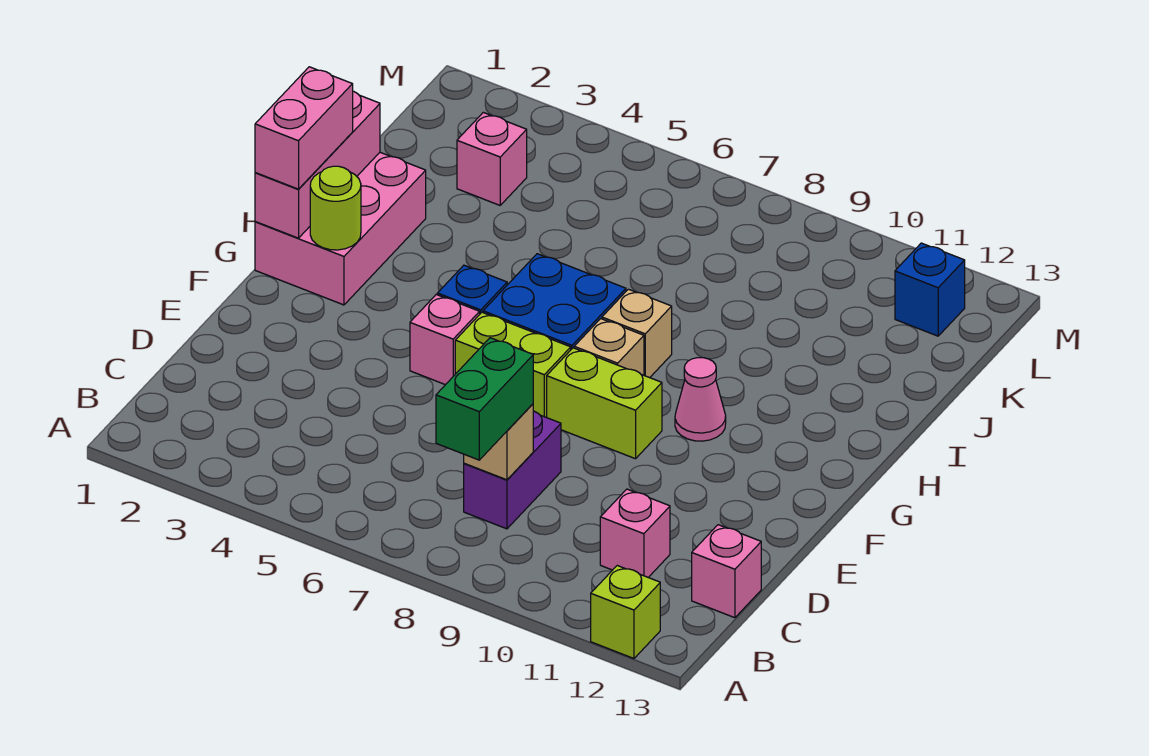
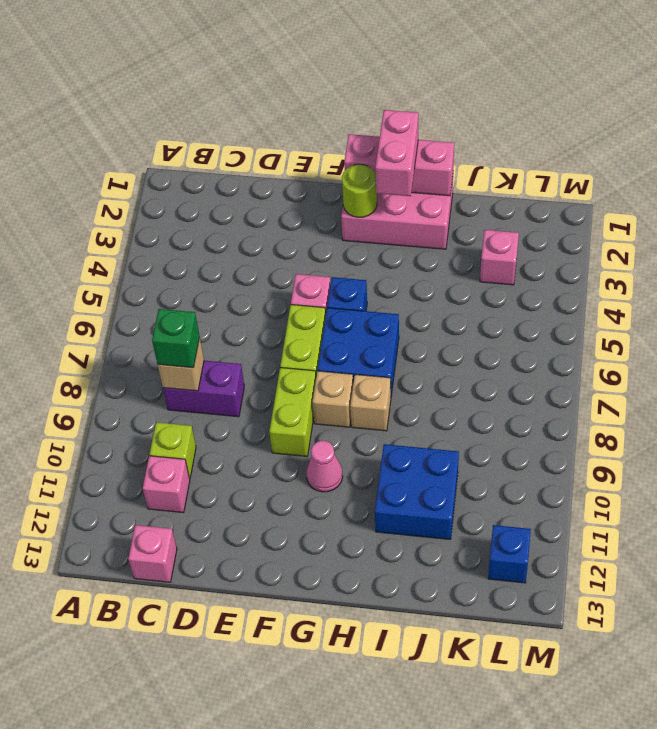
lime brick A12 level 1 -> lime brick C10 level 1
green brick B8:C8 level 3 -> green brick C8 level 3
pink brick G1:H1 level 3 -> pink brick H1:H2 level 3
none -> blue brick I10:J11 level 1

